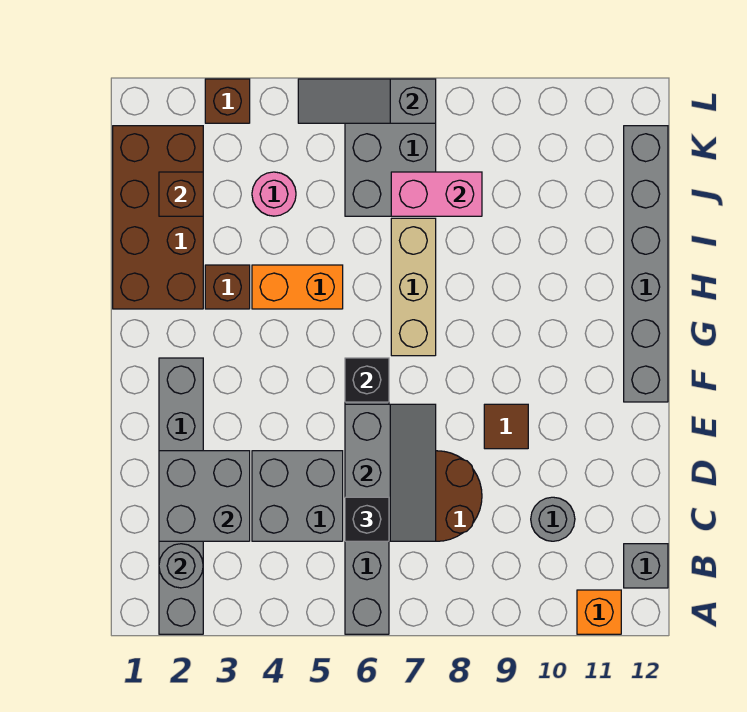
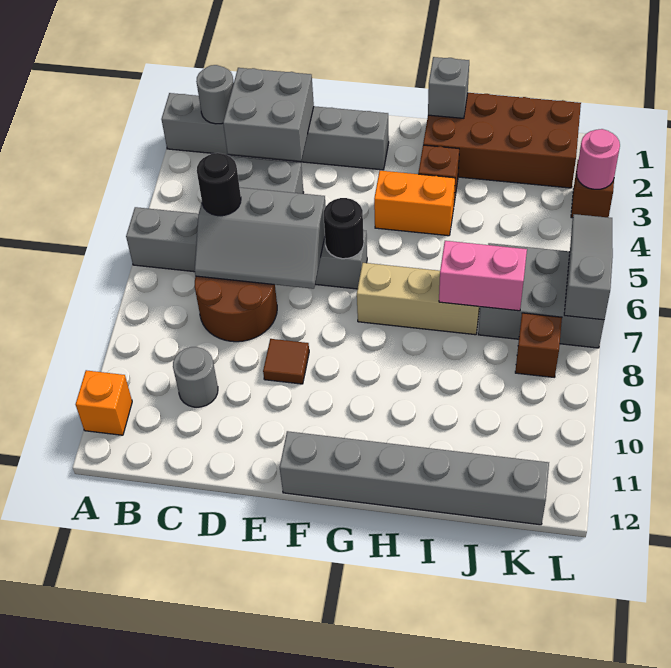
grey brick B12 level 1 -> grey brick H1 level 2
black brick C6 level 3 -> black round brick C6 level 3
black brick F6 level 2 -> black round brick F6 level 2
orange brick H4:H5 level 1 -> orange brick G4:H4 level 1
brown brick J2 level 2 -> brown brick K8 level 1
pink round brick J4 level 1 -> pink round brick L3 level 2
pink brick J7:J8 level 2 -> pink brick I7:J7 level 2

